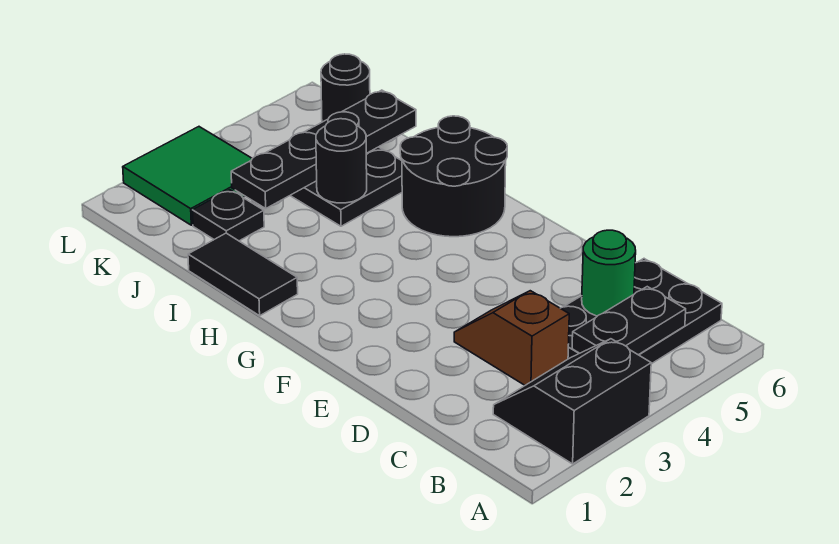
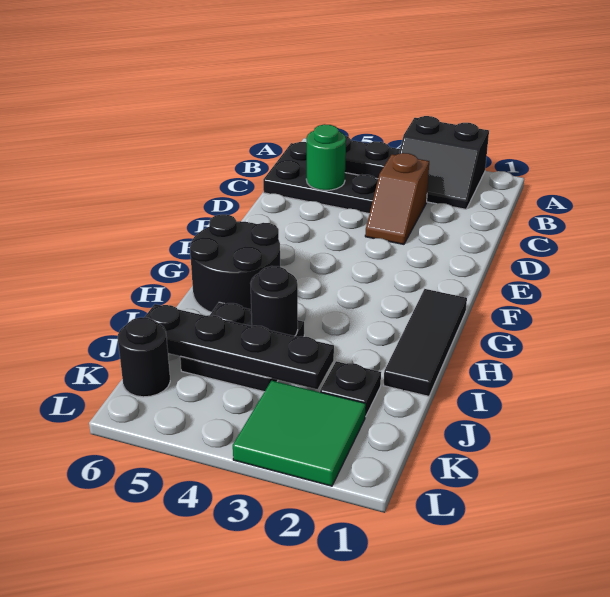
black tile H1:I1 level 1 -> black tile G1:I1 level 1

